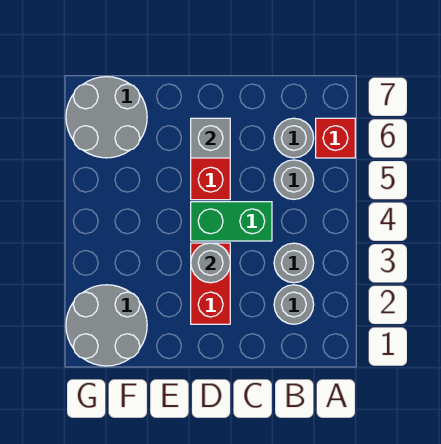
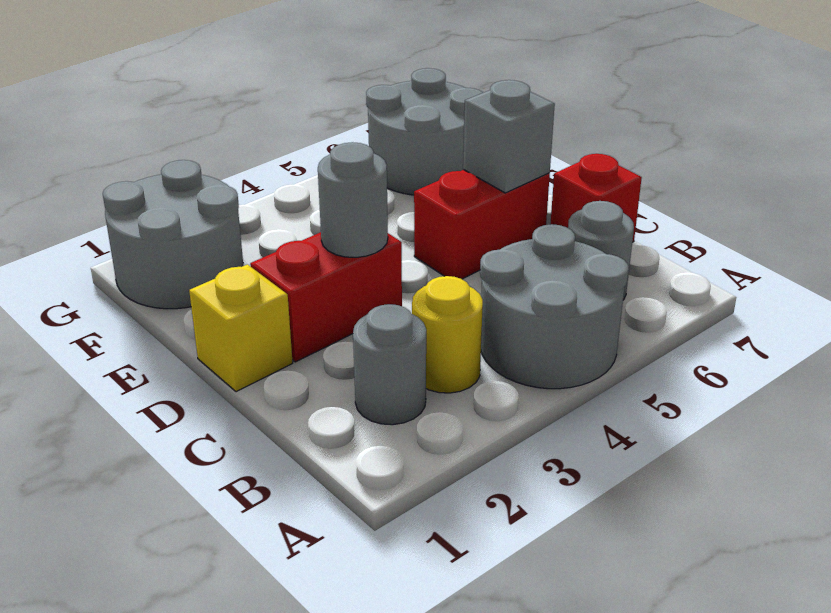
red brick A6 level 1 -> red brick C7 level 1
grey round brick B3 level 1 -> yellow round brick B3 level 1
grey round brick B5 level 1 -> grey round brick A4:B5 level 1
green brick C4:D4 level 1 -> none
none -> yellow brick D1 level 1

